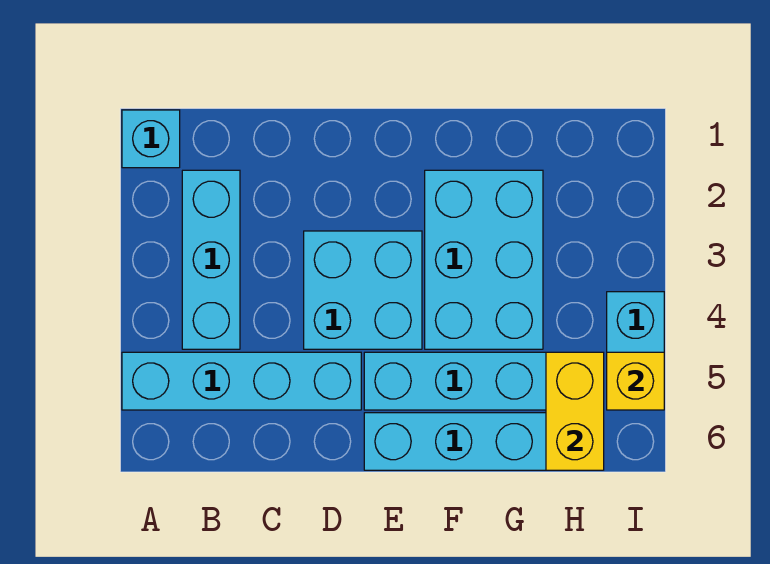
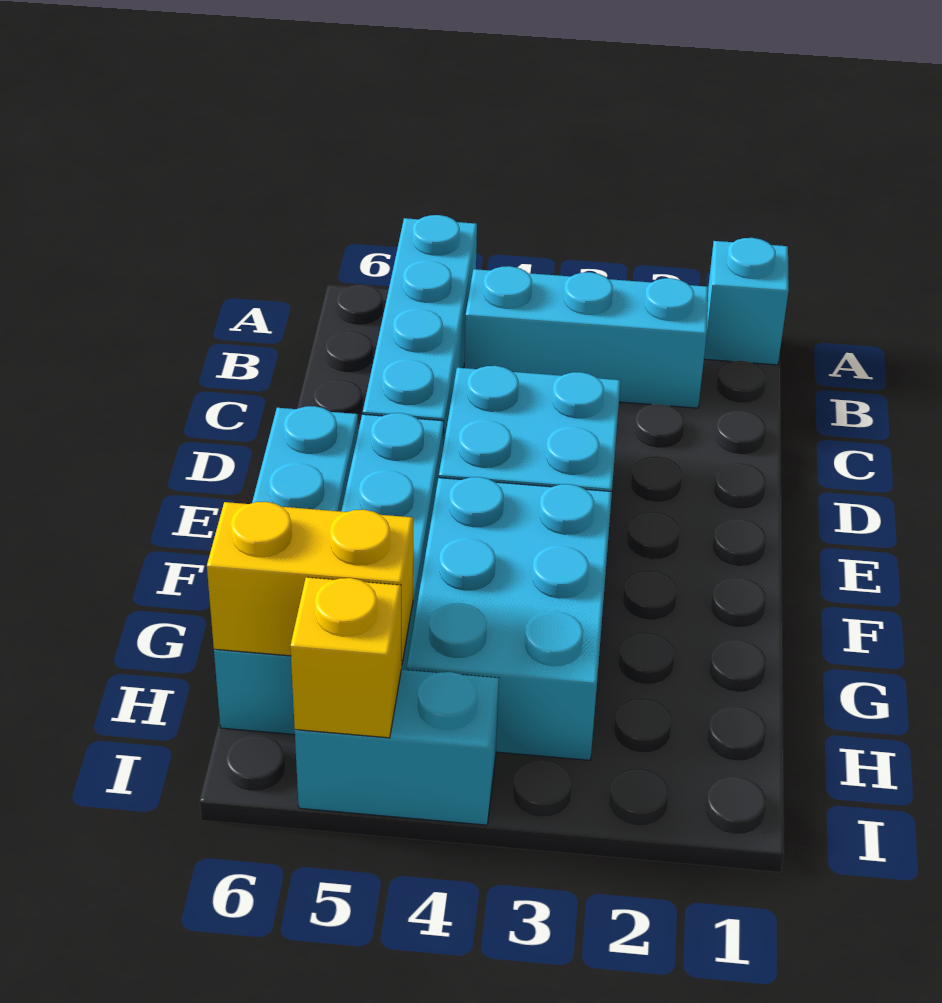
cyan brick F2:G4 level 1 -> cyan brick F3:H4 level 1

